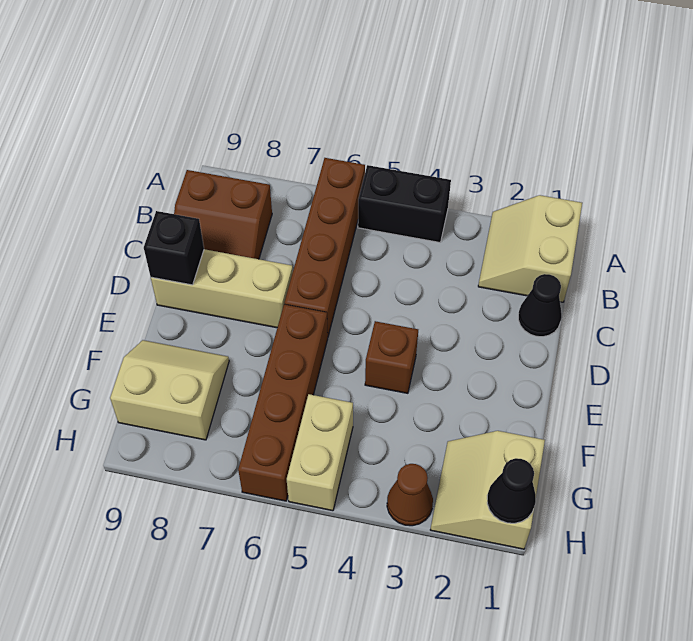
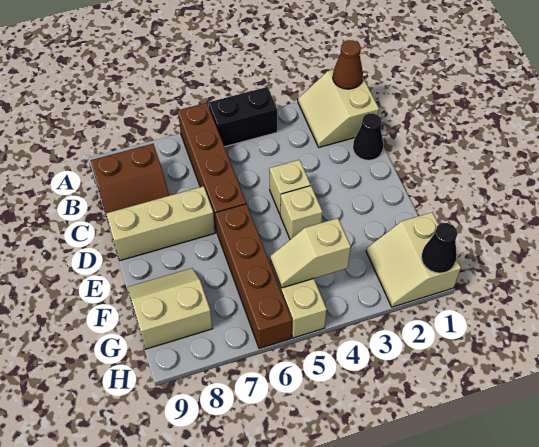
none -> tan brick D4 level 1
black brick D9 level 2 -> none
brown brick E4 level 1 -> tan brick E4 level 1
none -> tan slope G4:G5 level 2 top 4
brown cone H3 level 1 -> brown cone A1 level 2

